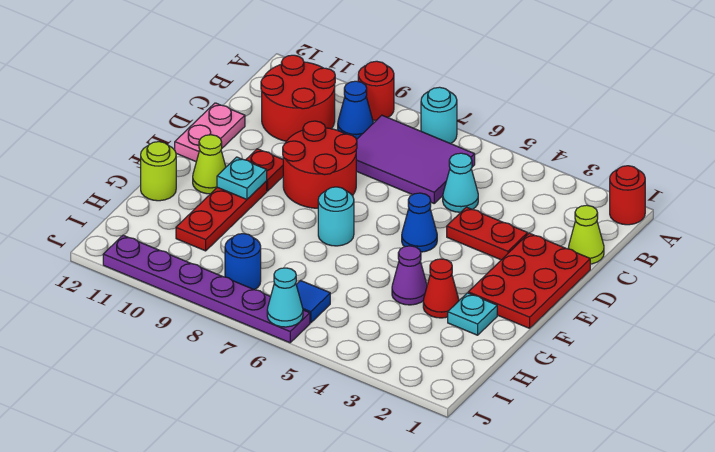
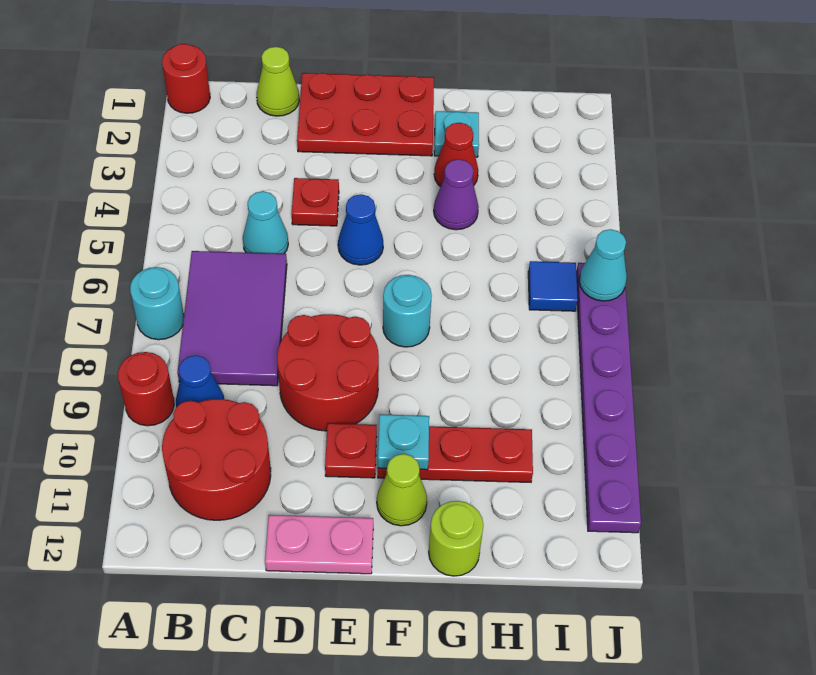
red plate D3:D4 level 1 -> red plate D4 level 1
blue round brick I8 level 1 -> none

